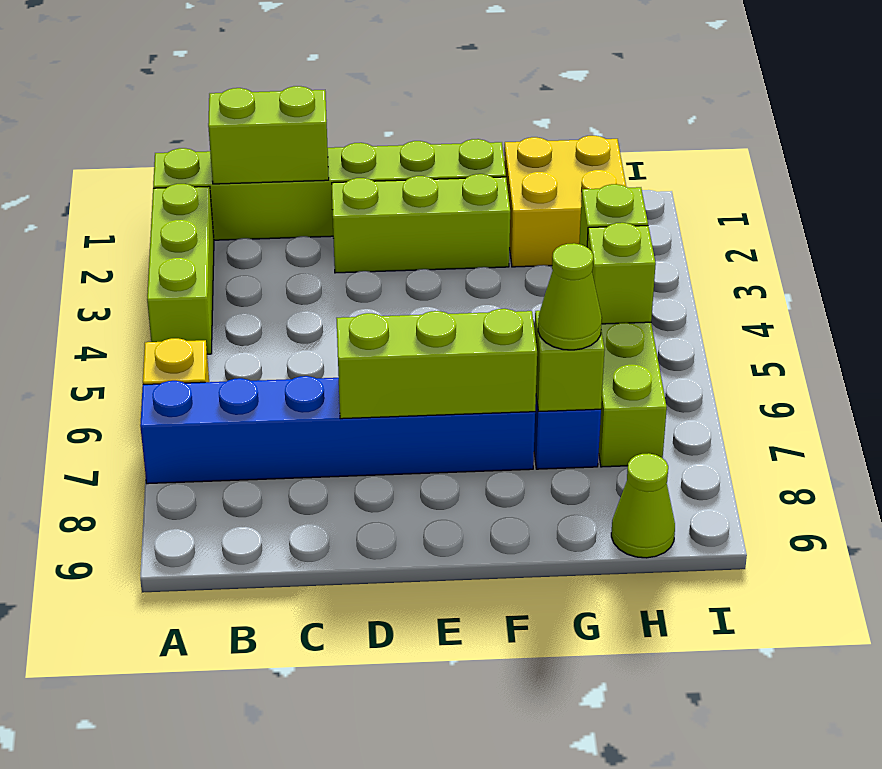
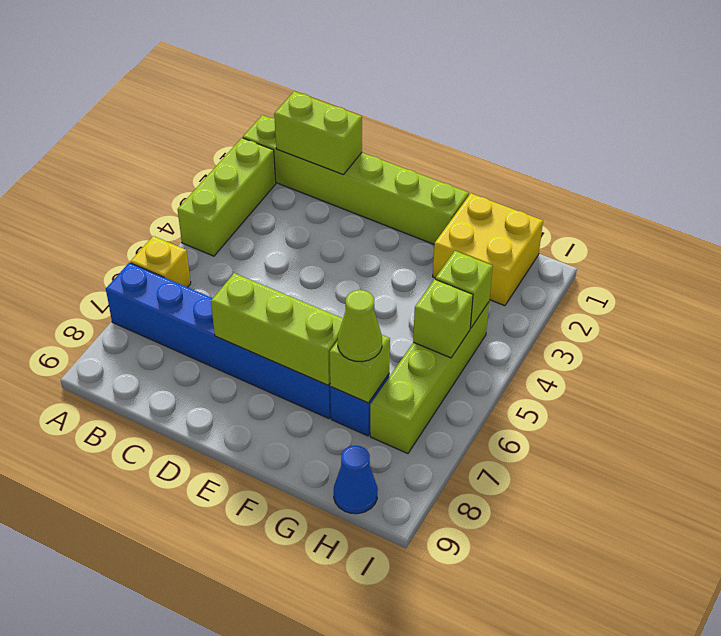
lime brick D2:F2 level 1 -> none
lime cone H9 level 1 -> blue cone H9 level 1

